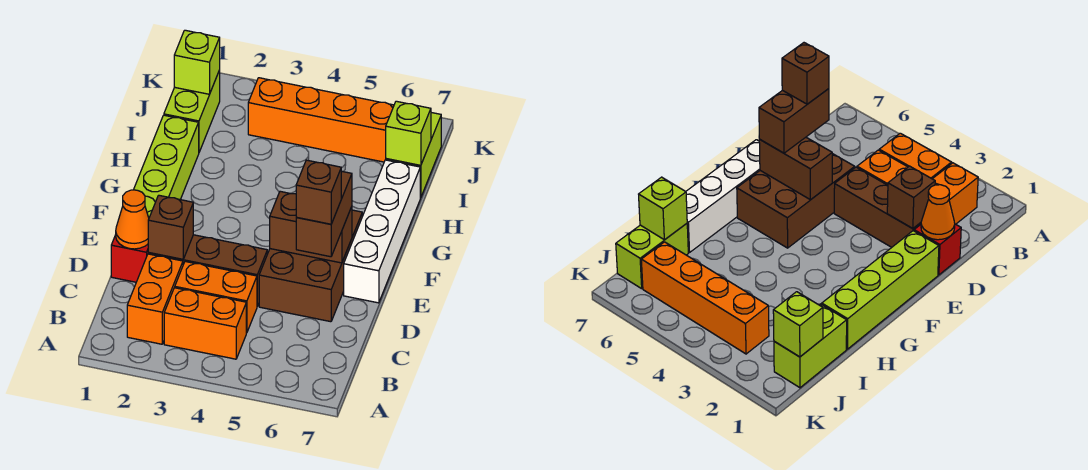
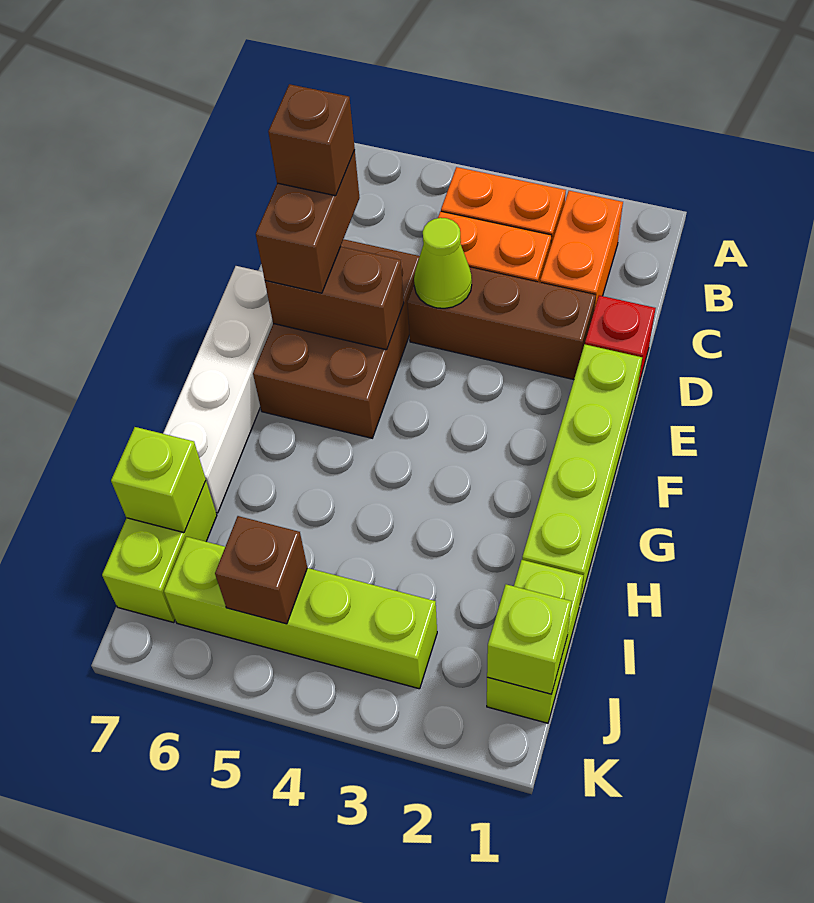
orange cone D1 level 2 -> none
brown brick D2 level 2 -> brown brick J5 level 2
none -> lime cone D4 level 2
orange brick J3:J6 level 1 -> lime brick J3:J6 level 1

